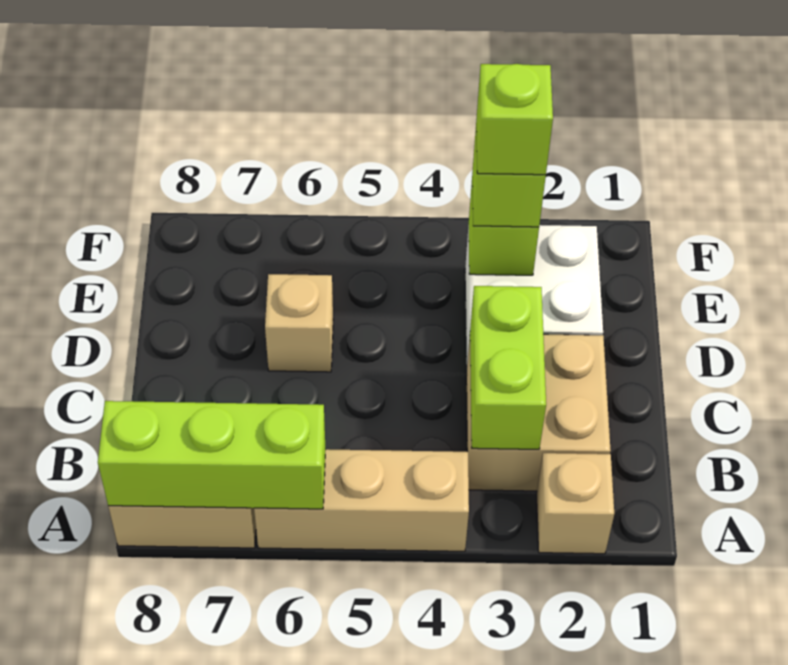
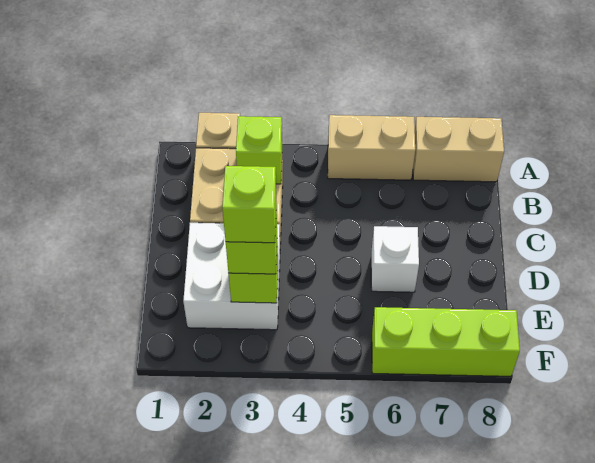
tan brick A4:A6 level 1 -> tan brick A5:A6 level 1
lime brick A6:A8 level 2 -> lime brick F6:F8 level 1
lime brick B3:C3 level 2 -> lime brick B3 level 2
tan brick D6 level 1 -> white brick D6 level 1

